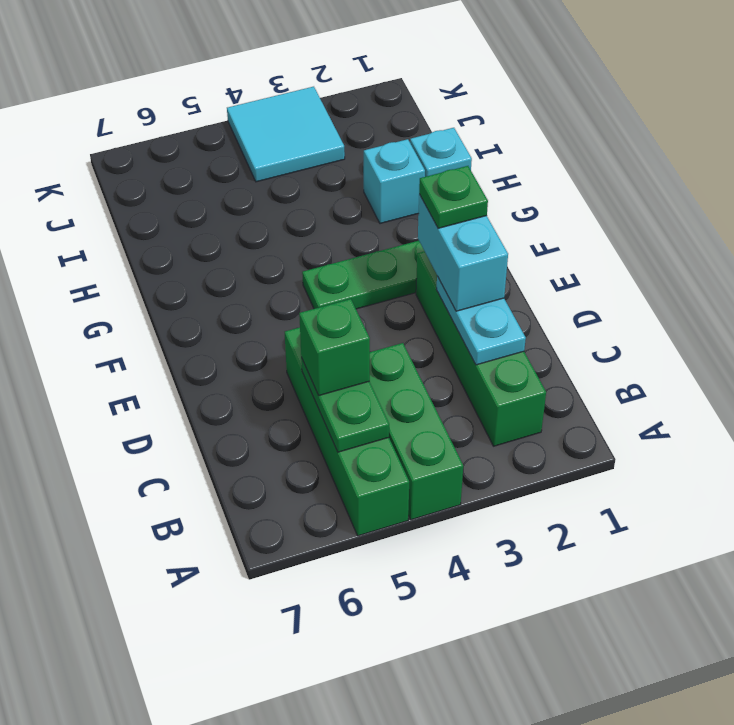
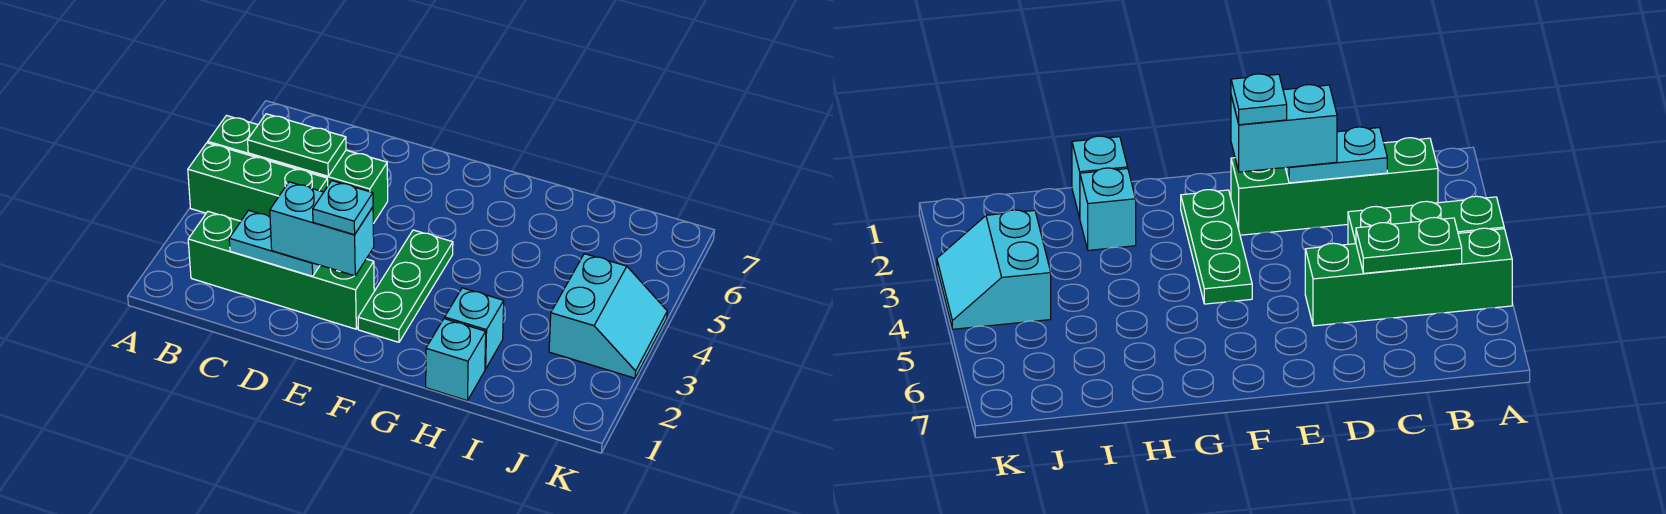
green brick C5 level 3 -> none
green plate E2 level 4 -> cyan plate E2 level 4
cyan tile J3:K4 level 1 -> cyan slope J3:K4 level 1 top J

